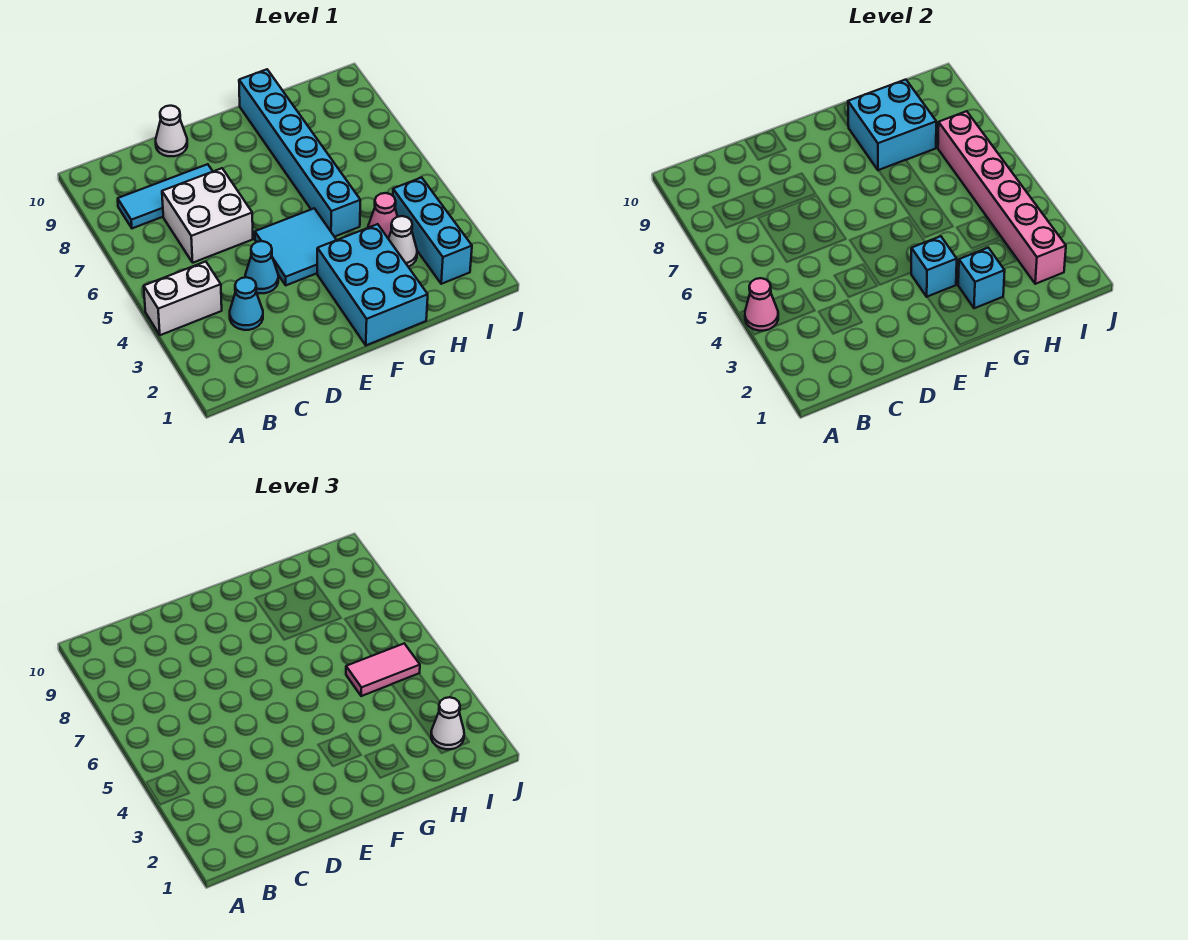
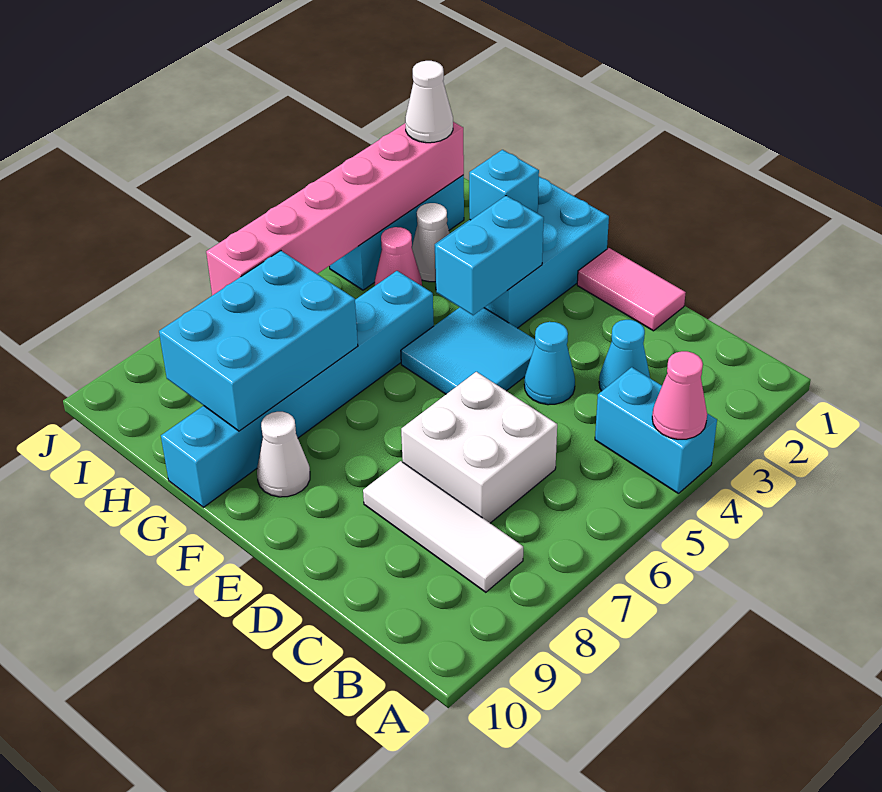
white brick A4:B4 level 1 -> cyan brick A4:B4 level 1
cyan tile B8:D8 level 1 -> white tile B8:D8 level 1
white cone D10 level 1 -> white cone F9 level 1
cyan brick F3 level 2 -> cyan brick F3:F4 level 2
cyan brick G8:H9 level 2 -> cyan brick G7:H9 level 2
pink tile H5:I5 level 3 -> pink tile D1:E1 level 1

